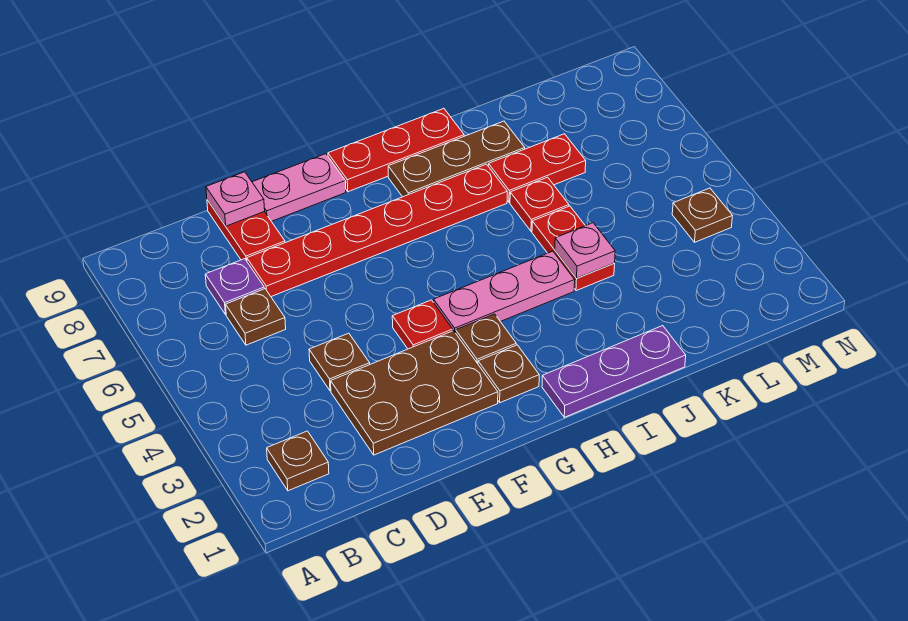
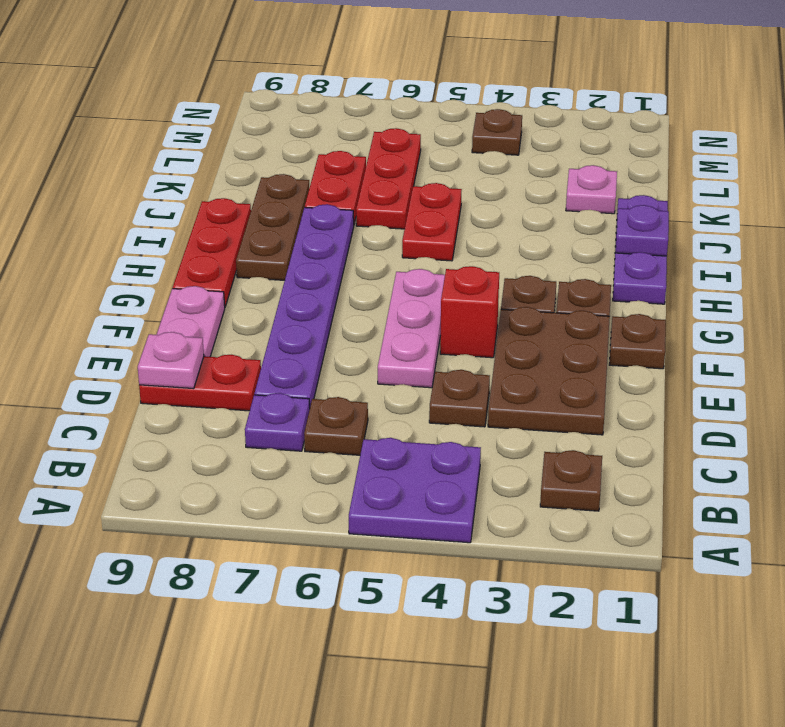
none -> purple plate A4:B5 level 1
red plate D7:I7 level 1 -> purple plate D7:I7 level 1
none -> brown plate F1 level 1
red plate F4 level 1 -> red brick F4 level 1
pink plate G4:I4 level 1 -> pink plate E5:G5 level 1
none -> purple plate I1 level 2
red plate J4:J5 level 1 -> red plate I5:J5 level 1
pink plate J4 level 2 -> pink plate K2 level 1
red plate J6 level 1 -> red plate J6:L6 level 1

